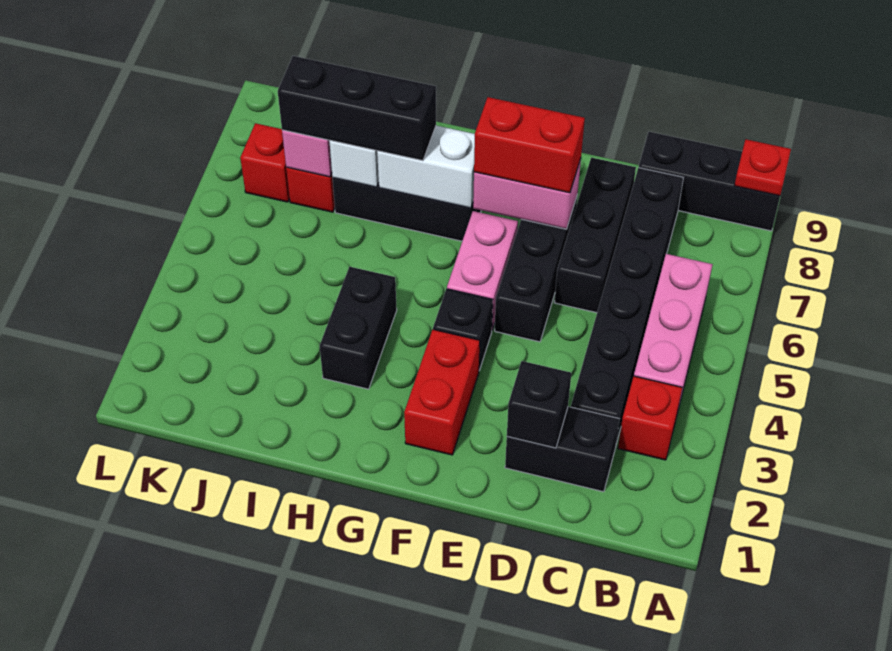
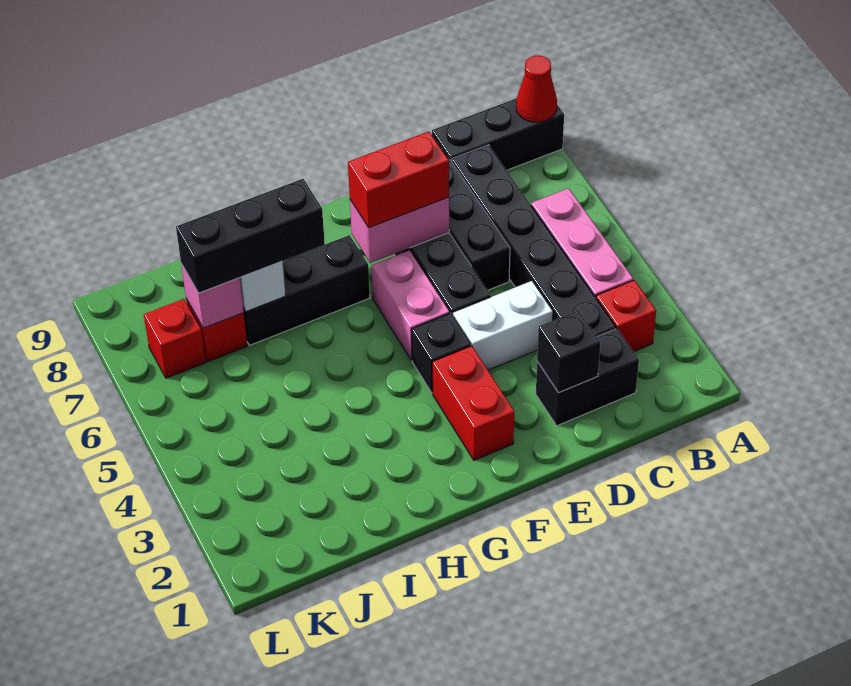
red plate A9 level 2 -> red cone A9 level 2
white brick G7:H7 level 2 -> white brick D4:E4 level 1
black brick H3:H4 level 1 -> none

